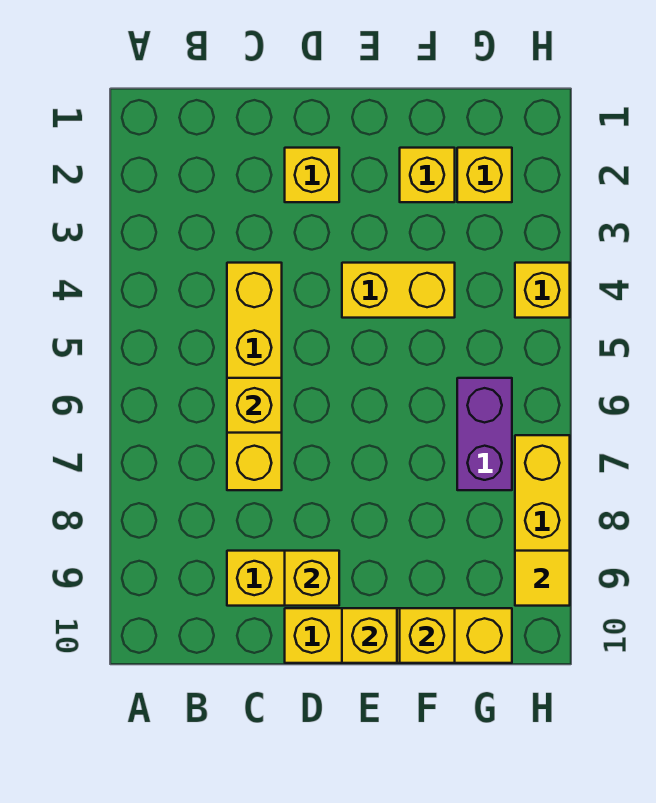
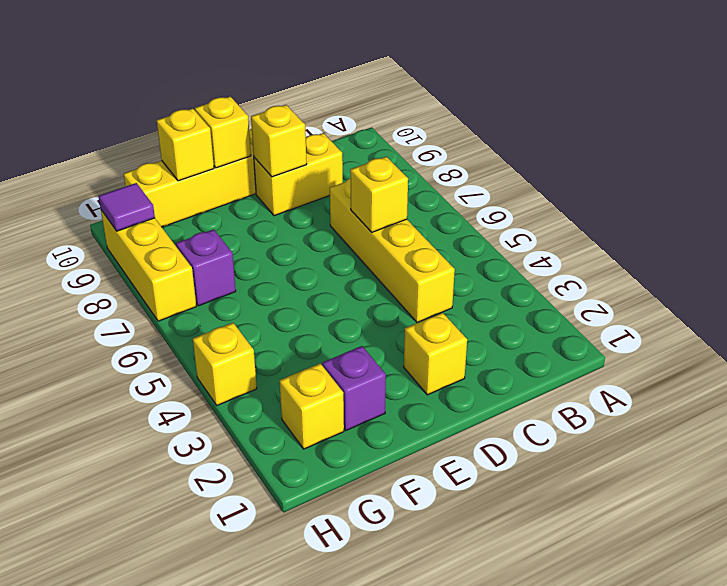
yellow brick E4:F4 level 1 -> none
yellow brick F2 level 1 -> purple brick F2 level 1
purple brick G6:G7 level 1 -> purple brick G7 level 1
yellow tile H9 level 2 -> purple tile H9 level 2

